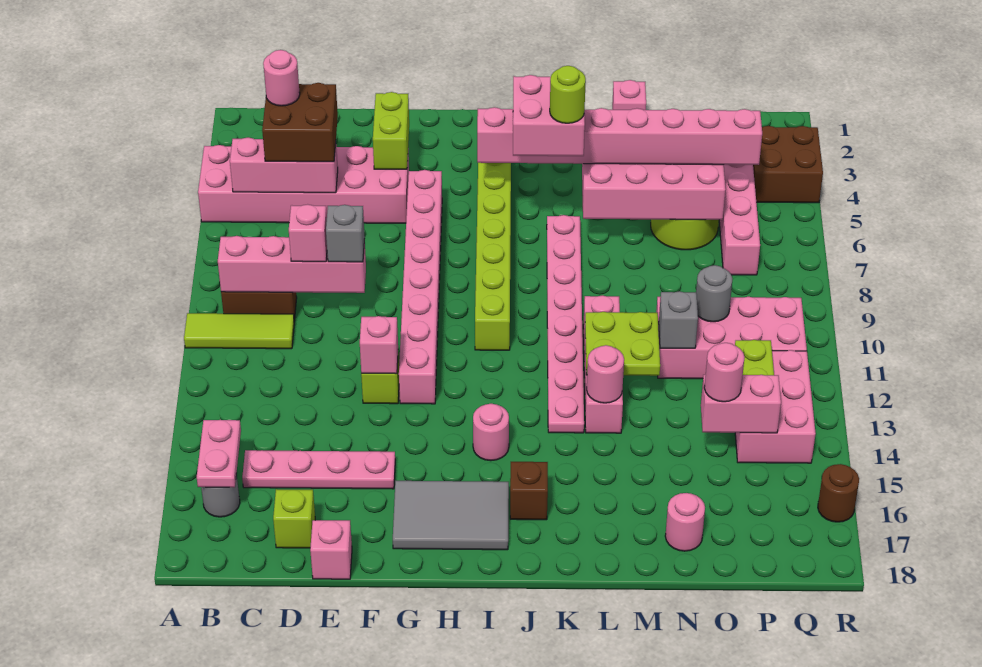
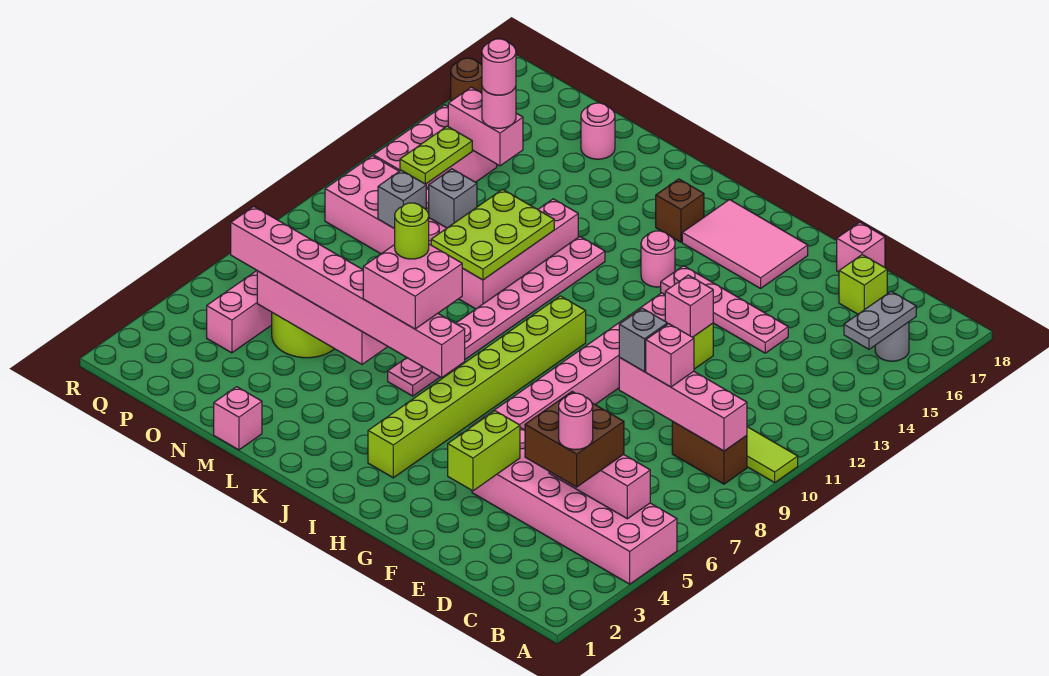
pink plate B15:B16 level 2 -> grey plate B15:B16 level 2
pink plate C15:F15 level 1 -> pink plate E14:H14 level 1
grey tile G16:I17 level 1 -> pink tile G16:I17 level 1
lime plate L11:M12 level 2 -> lime plate L10:M12 level 2
pink round brick L13 level 2 -> pink round brick O14 level 4
grey round brick O10 level 2 -> grey brick O10 level 2
brown brick Q3:R4 level 1 -> none

